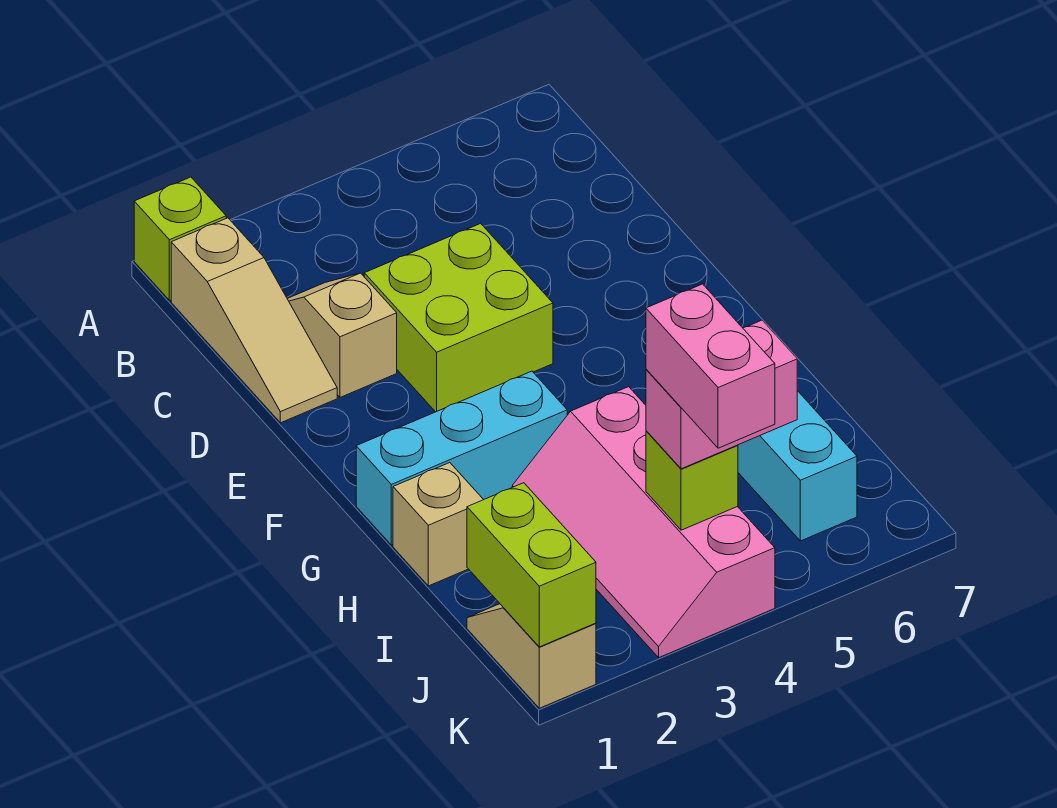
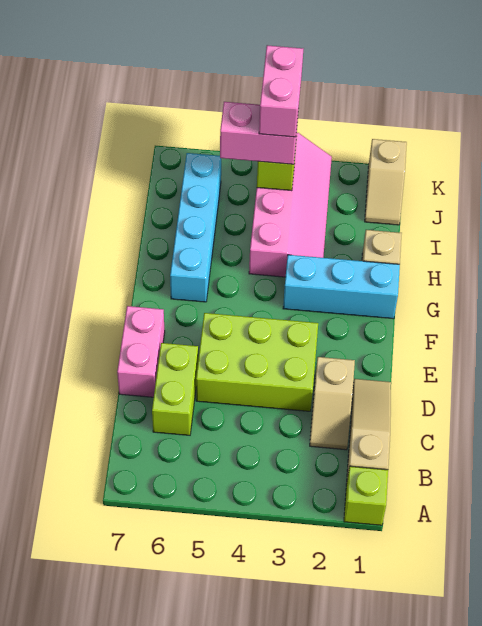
lime brick D3:E4 level 1 -> lime brick D3:E5 level 1
none -> pink brick D7:E7 level 1
lime brick J1:K1 level 2 -> lime brick C6:D6 level 1

